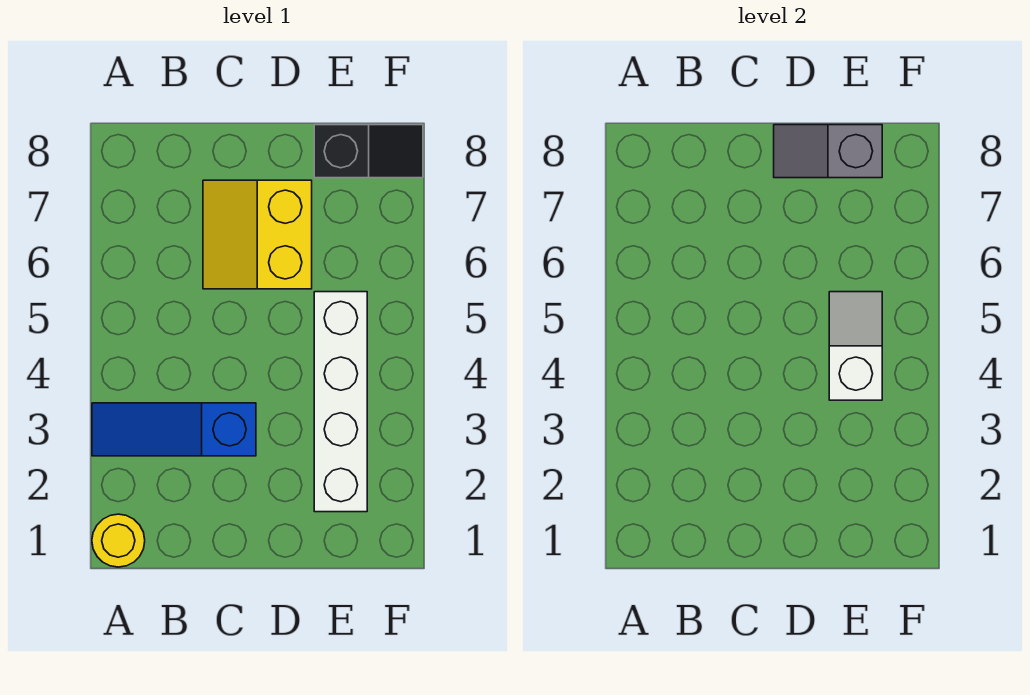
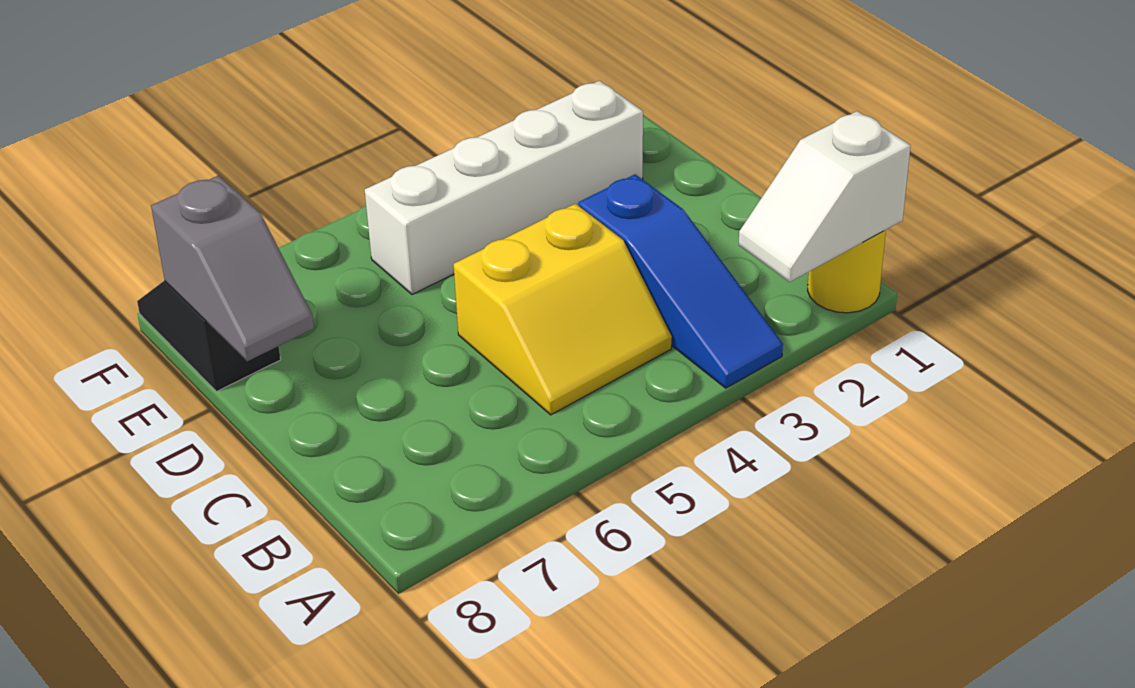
yellow slope C6:D7 level 1 top D -> yellow slope B4:C5 level 1 top C
white slope E4:E5 level 2 top 4 -> white slope A1:A2 level 2 top 1

